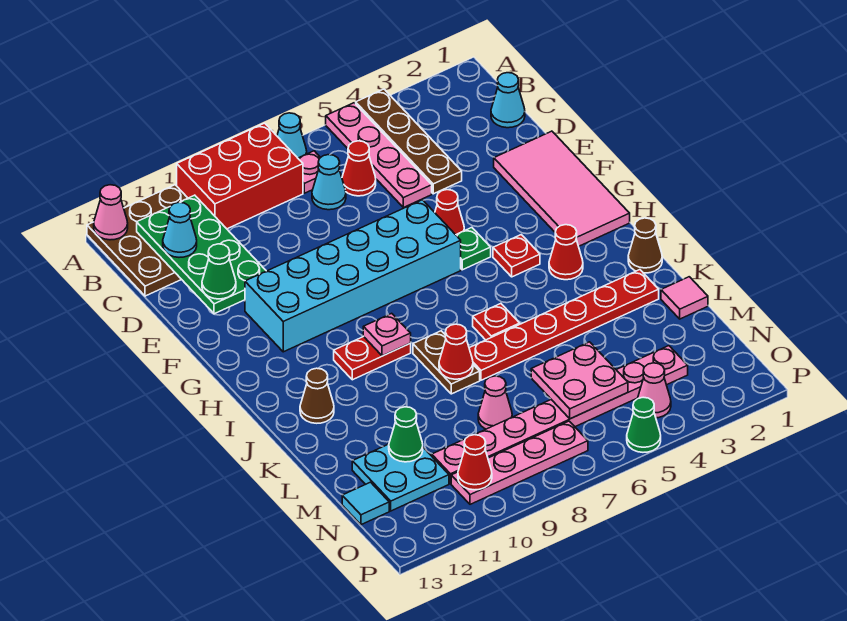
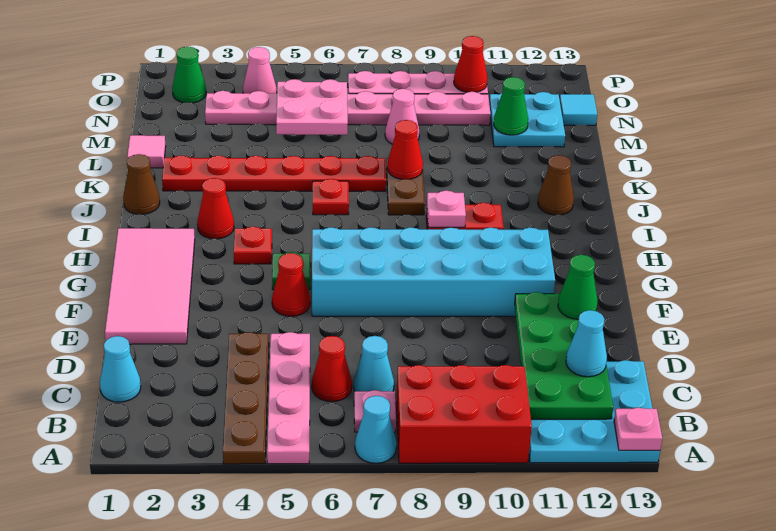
brown plate A11:C13 level 1 -> cyan plate A11:C13 level 1
pink cone A13 level 2 -> pink plate A13 level 2
green cone P5 level 1 -> green cone O2 level 1

